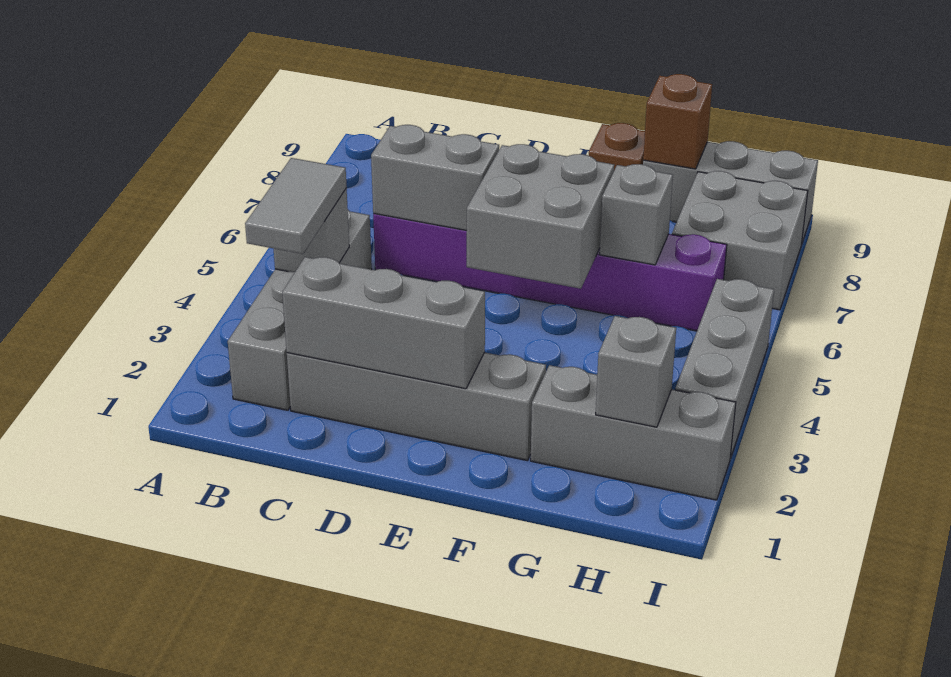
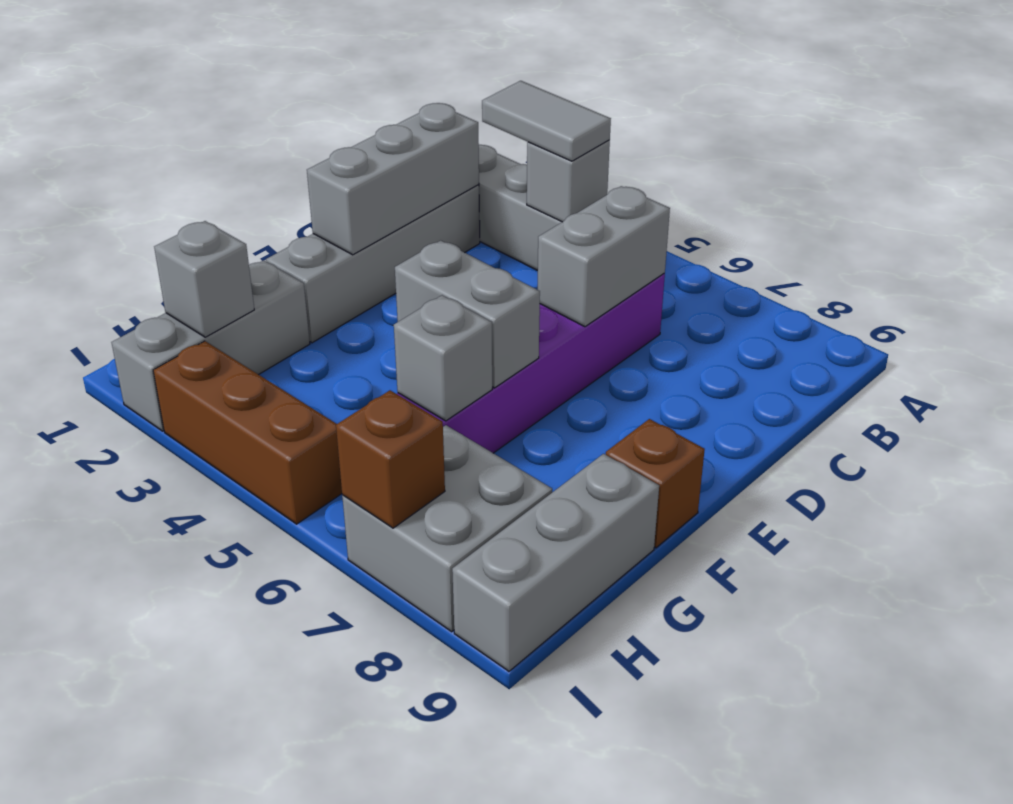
grey brick E5:F6 level 2 -> grey brick F5:F6 level 2
brown brick G9 level 2 -> brown brick I7 level 2
grey brick I3:I5 level 1 -> brown brick I3:I5 level 1

